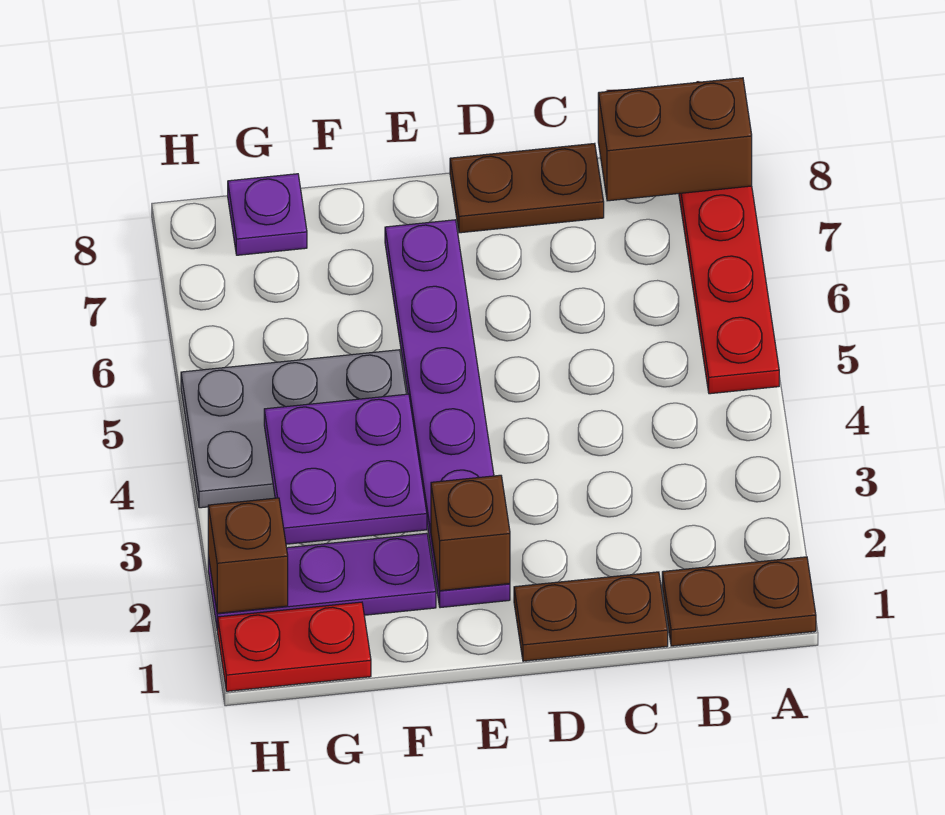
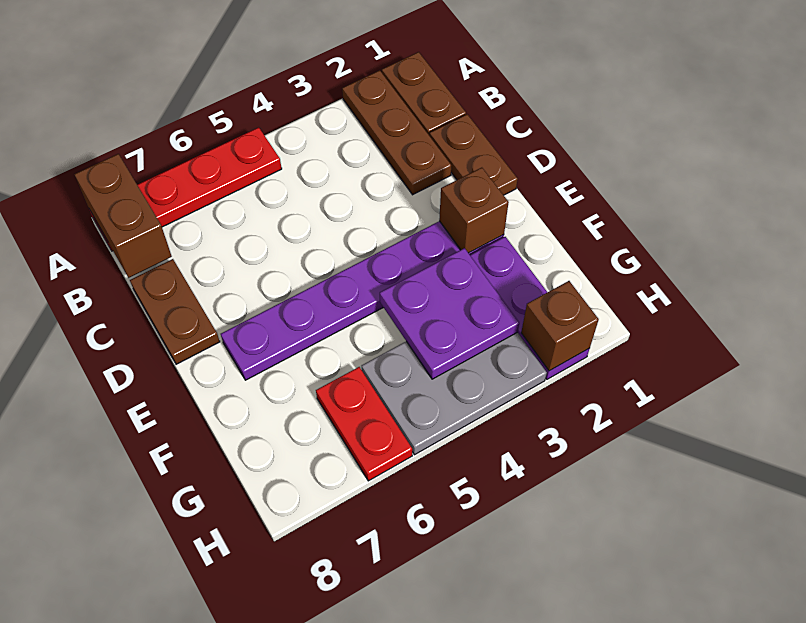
none -> brown plate A2:C2 level 1
grey plate F4:H5 level 1 -> grey plate G3:H5 level 1
red plate G1:H1 level 1 -> red plate G6:H6 level 1
purple plate G8 level 1 -> none

